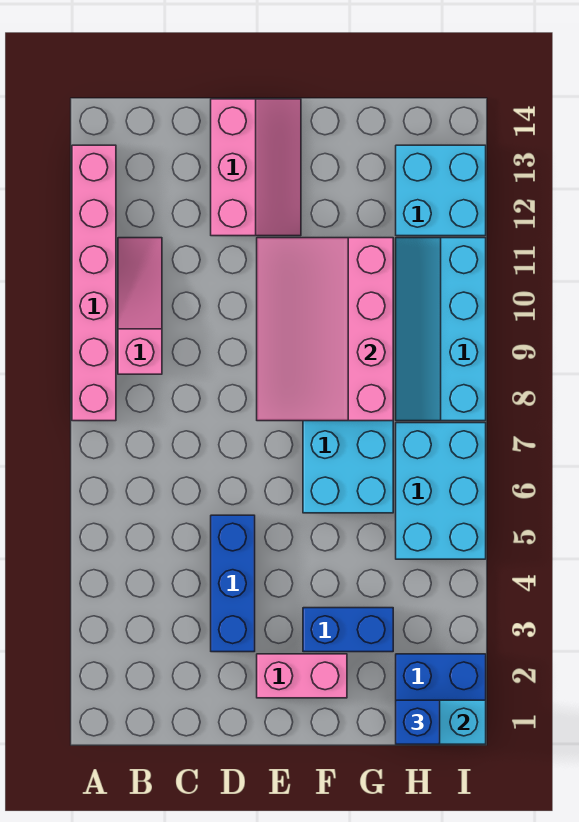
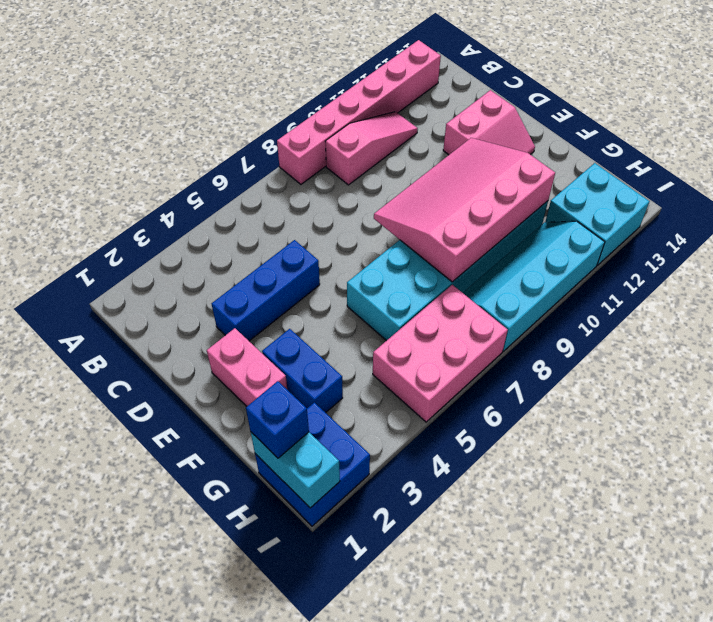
pink slope D12:E14 level 1 top D -> pink slope D12:E13 level 1 top D
cyan brick H5:I7 level 1 -> pink brick H5:I7 level 1

